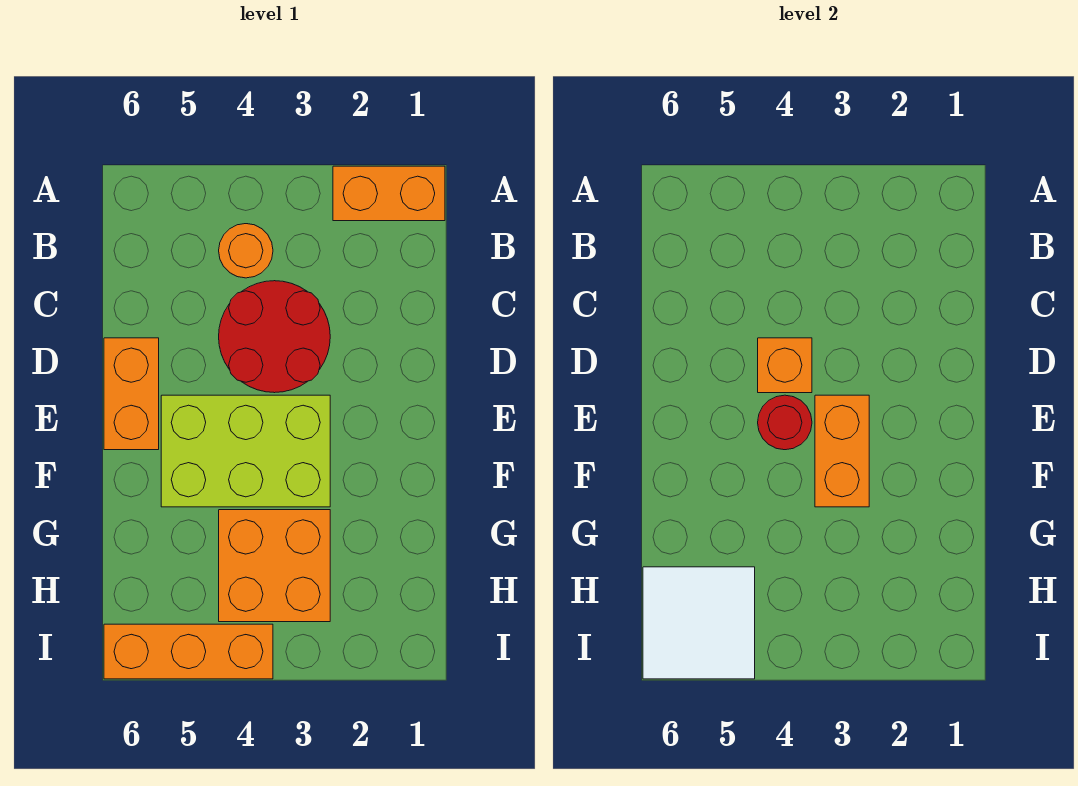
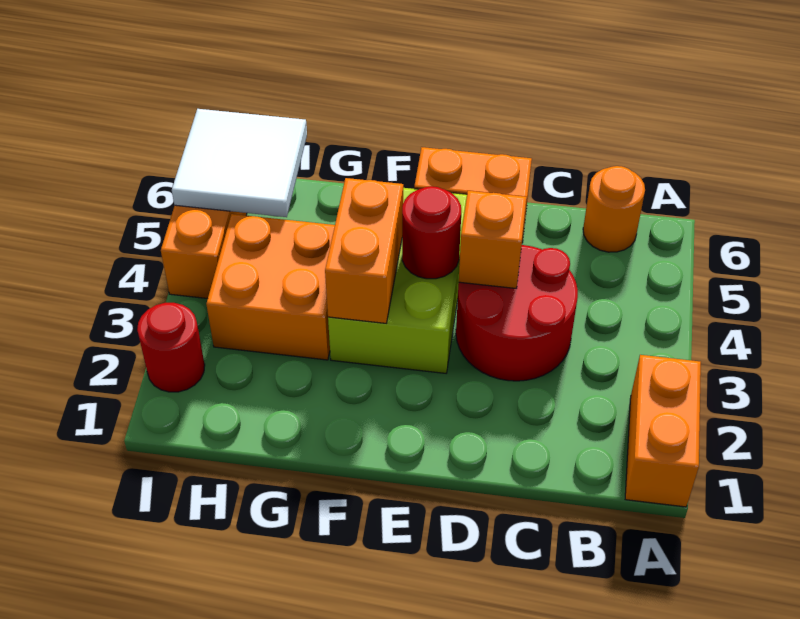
orange round brick B4 level 1 -> orange round brick B6 level 1
orange brick E3:F3 level 2 -> orange brick F3:F4 level 2
none -> red round brick I2 level 1

